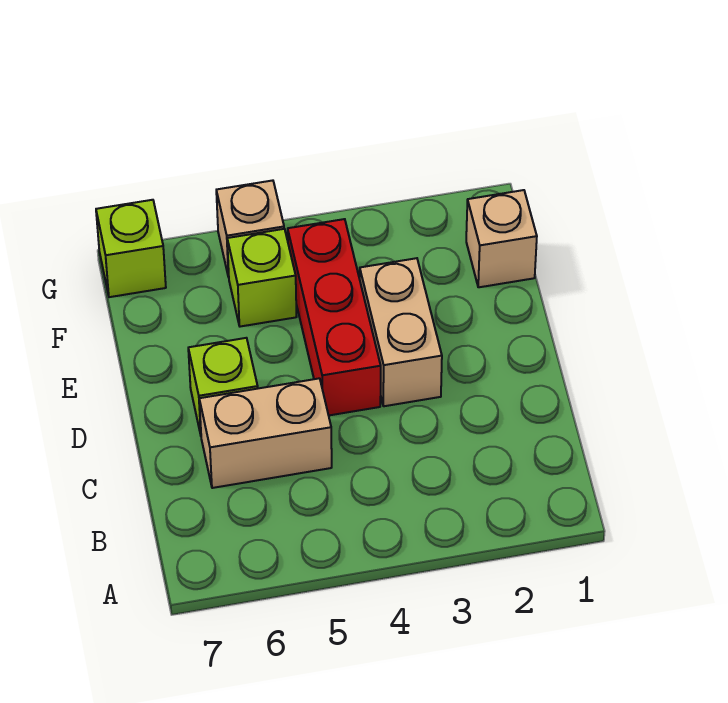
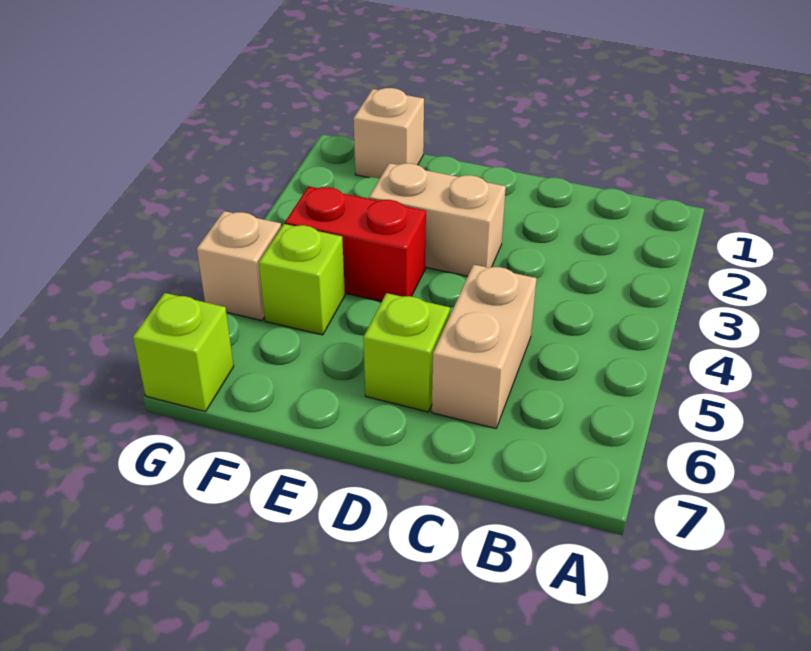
red brick D4:F4 level 1 -> red brick E4:F4 level 1

